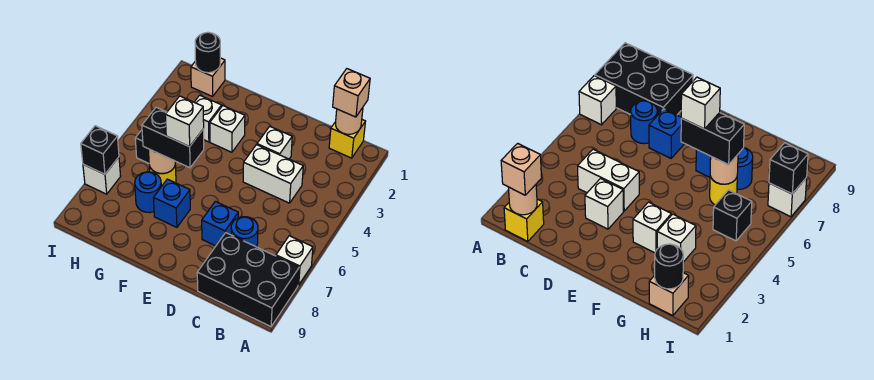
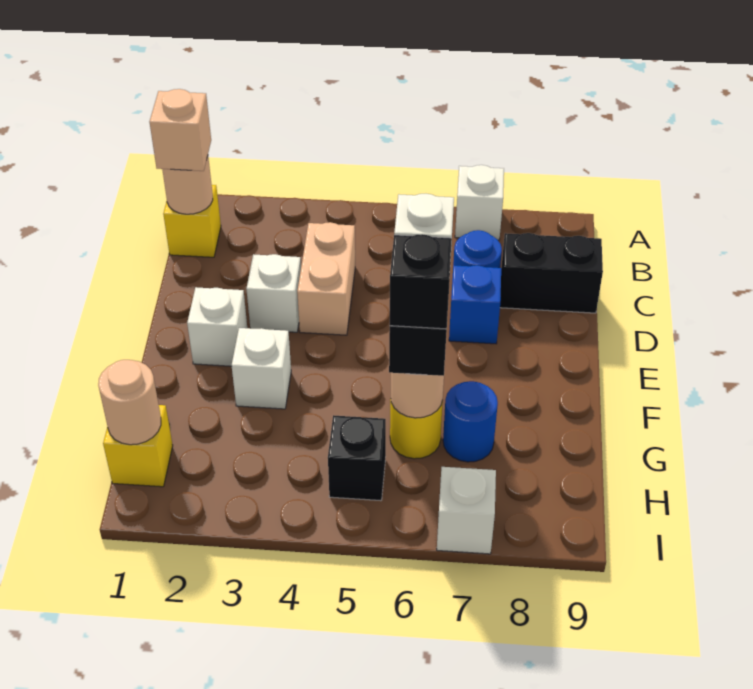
black brick A8:C9 level 1 -> black brick C8:C9 level 1
white brick C4:D4 level 1 -> tan brick C4:D4 level 1
blue brick F7 level 1 -> none
white brick G3 level 1 -> white brick E2 level 1
tan brick H1 level 1 -> yellow brick H1 level 1
black round brick H1 level 2 -> tan round brick H1 level 2
black brick I7 level 2 -> black brick G6 level 4

